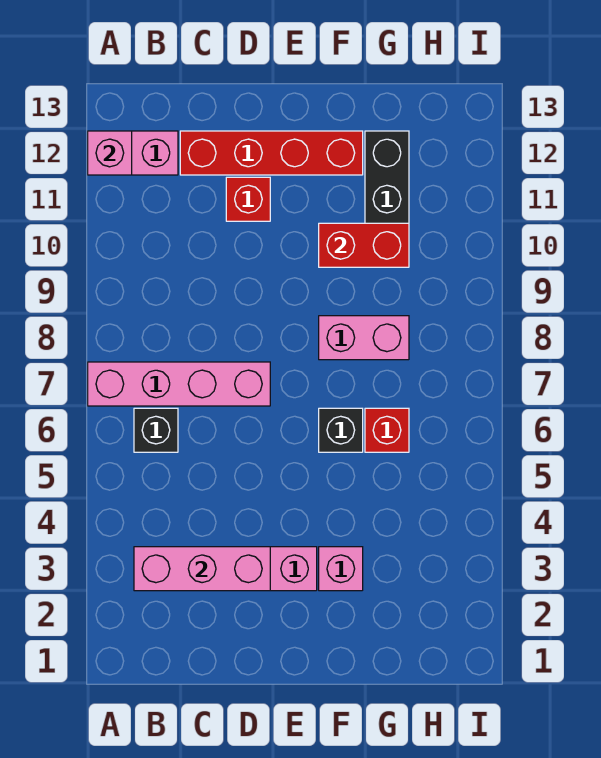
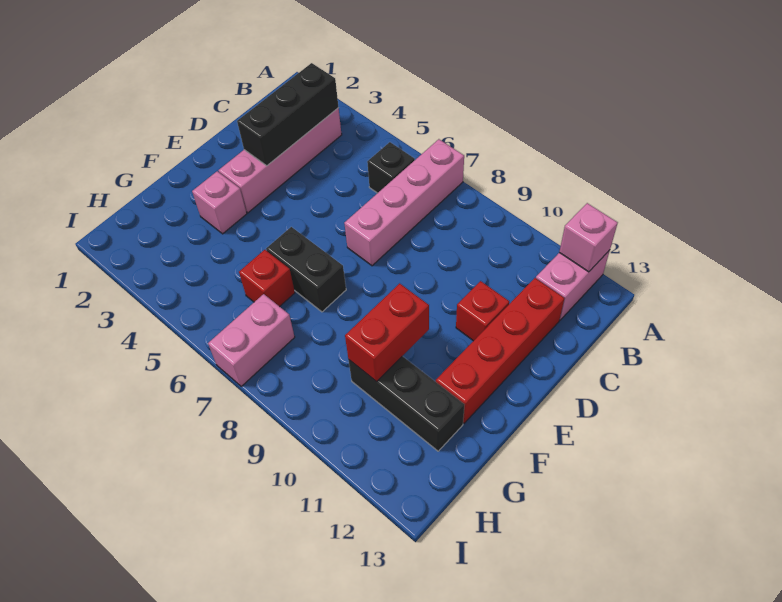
pink brick B3:D3 level 2 -> black brick B3:D3 level 2
black brick F6 level 1 -> black brick F6:F7 level 1
pink brick F8:G8 level 1 -> pink brick H7:I7 level 1

